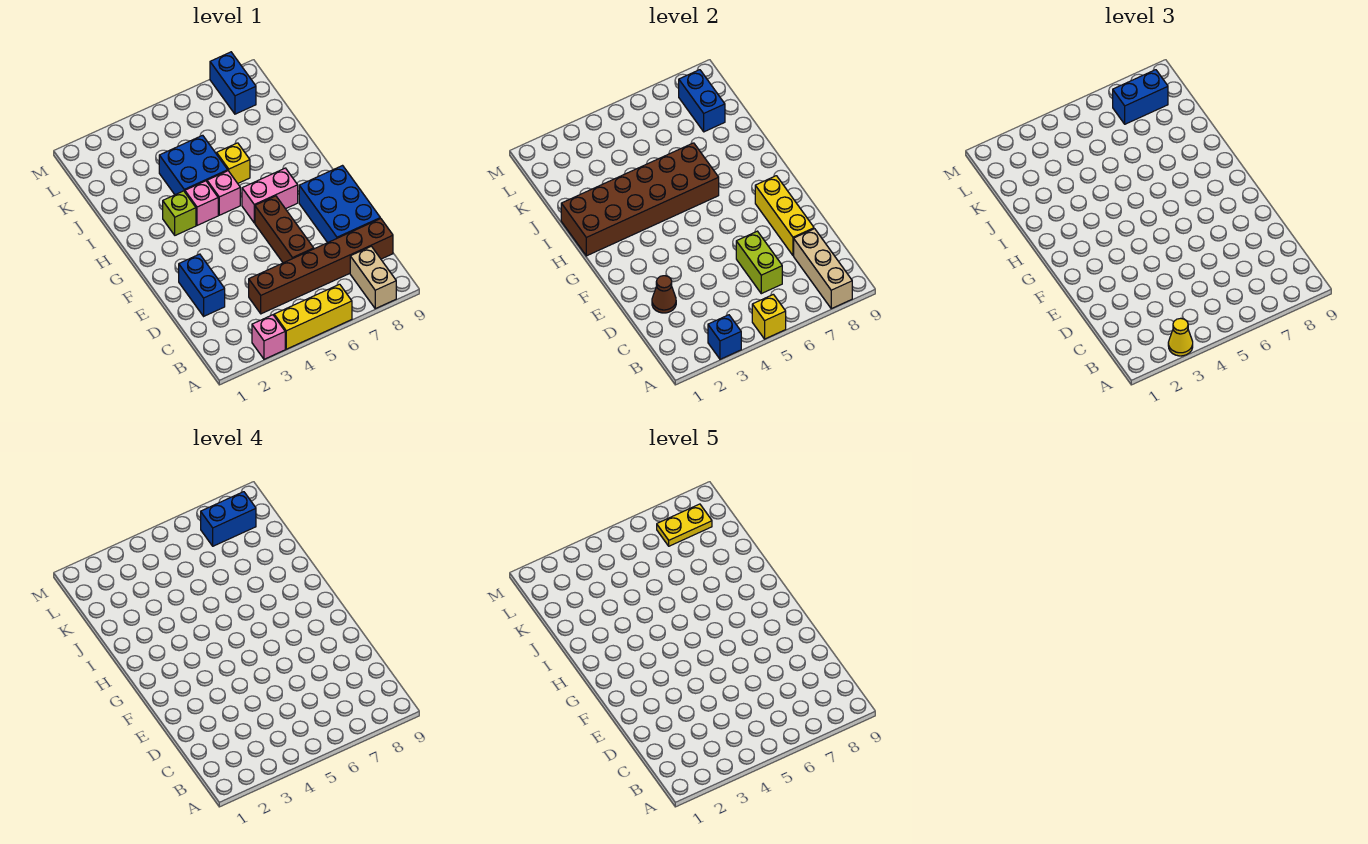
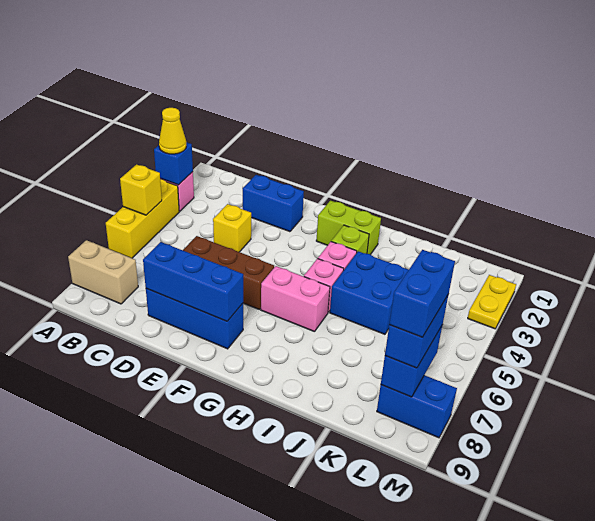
tan brick A8:C8 level 2 -> none
brown brick C4:C9 level 1 -> none
lime brick C6:D6 level 2 -> lime brick G2:H2 level 1
brown cone D2 level 2 -> none
blue brick D8:F9 level 1 -> blue brick D8:F8 level 1
yellow brick D8:F8 level 2 -> blue brick D8:F8 level 2
pink brick G6:G7 level 1 -> pink brick G6:H6 level 1
brown brick H1:I6 level 2 -> none
yellow brick I6 level 1 -> yellow brick D4 level 1
blue brick K8:L8 level 2 -> blue brick L7:L8 level 2
yellow plate L7:L8 level 5 -> yellow plate M2:M3 level 1

